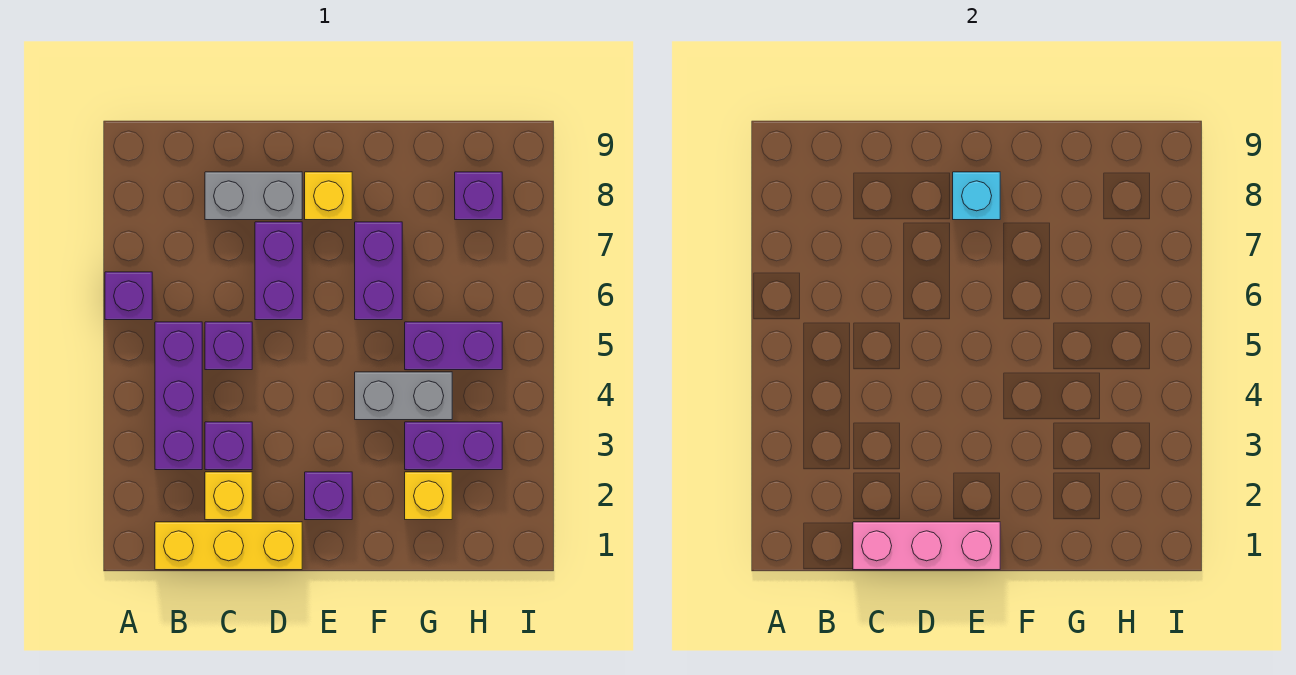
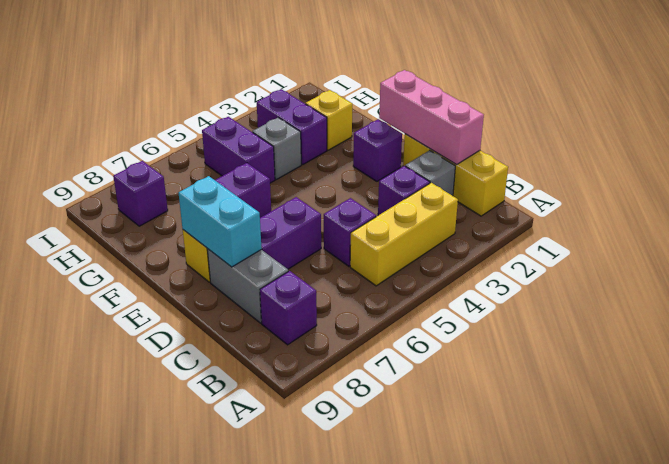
purple brick A6 level 1 -> purple brick B8 level 1
purple brick B3:B5 level 1 -> yellow brick B3:B5 level 1
yellow brick C2 level 1 -> grey brick C2 level 1
cyan brick E8 level 2 -> cyan brick D8:E8 level 2
grey brick F4:G4 level 1 -> grey brick G4 level 1

